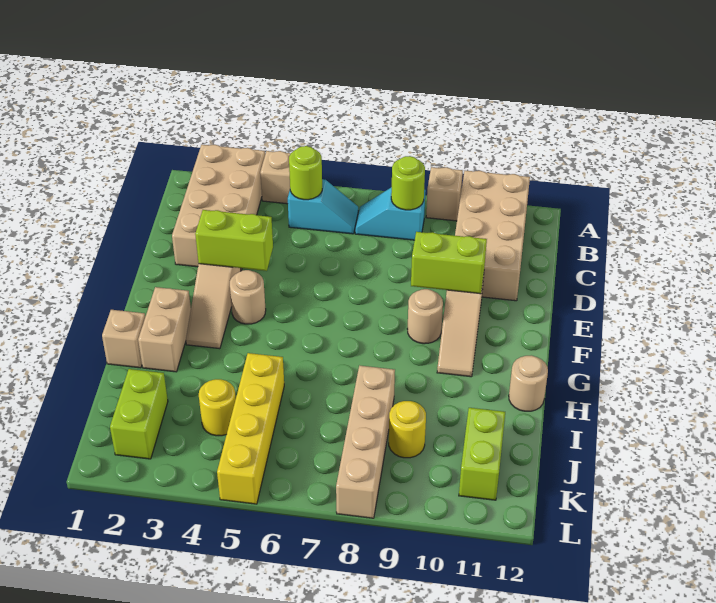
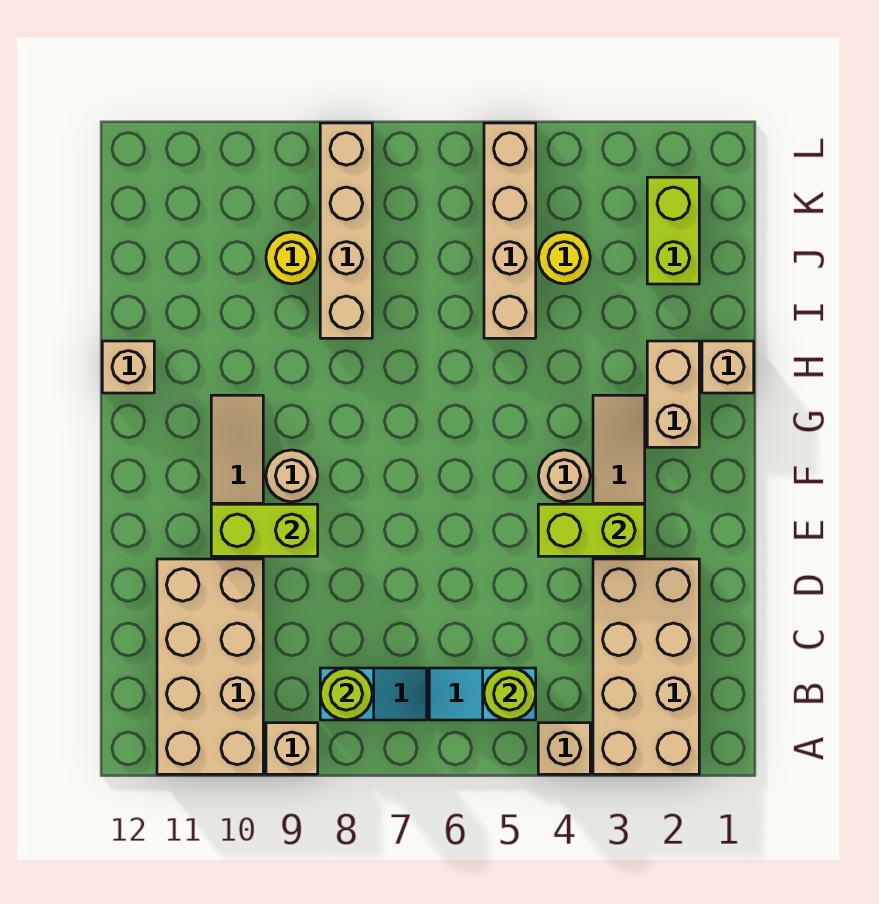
tan round brick H12 level 1 -> tan brick H12 level 1
yellow brick I5:L5 level 1 -> tan brick I5:L5 level 1
lime brick J11:K11 level 1 -> none

